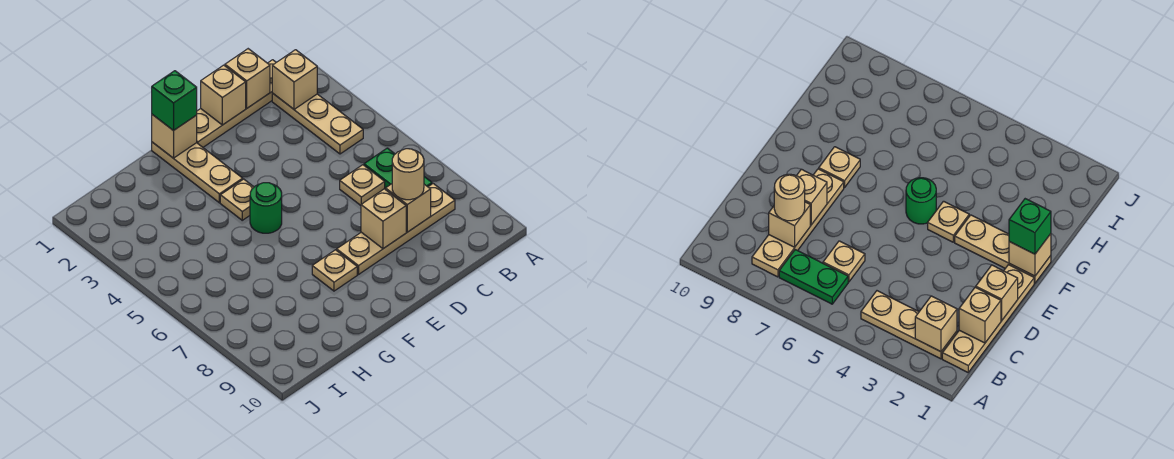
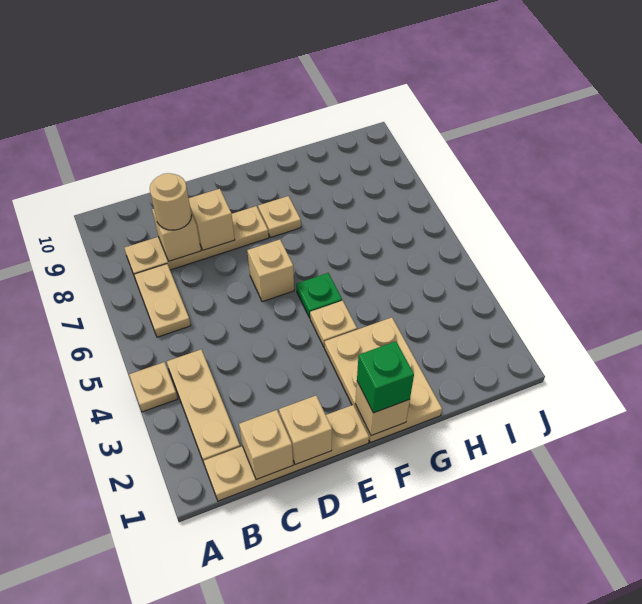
tan brick B2 level 2 -> tan brick E6 level 1
green plate B6:B7 level 1 -> tan plate B6:B7 level 1
tan plate C6 level 1 -> tan plate A4 level 1
tan plate F1:F3 level 1 -> tan plate F1:G3 level 1
green round brick F5 level 1 -> green plate F5 level 1

